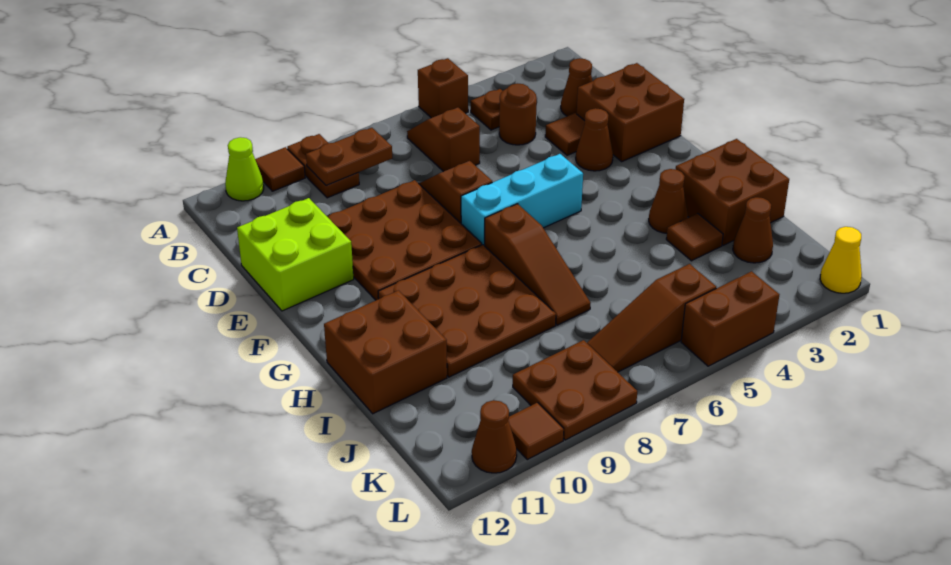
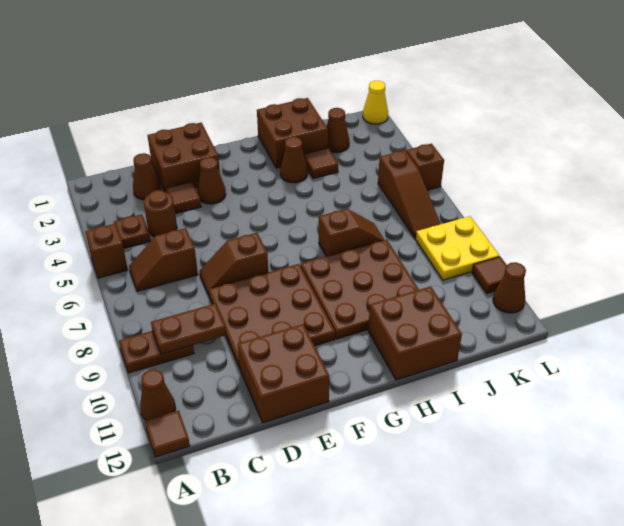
brown tile A10 level 1 -> brown tile A12 level 1
lime cone A11 level 1 -> brown cone A11 level 1
brown plate B8:B9 level 2 -> brown plate B9:C9 level 2
lime brick D11:E12 level 1 -> brown brick D11:E12 level 1
cyan brick F5:F7 level 1 -> none
brown slope G7:I7 level 1 top G -> brown slope H7:I7 level 1 top H
brown plate K8:L9 level 1 -> yellow plate K8:L9 level 1
brown brick L4:L5 level 1 -> brown brick L5 level 1

